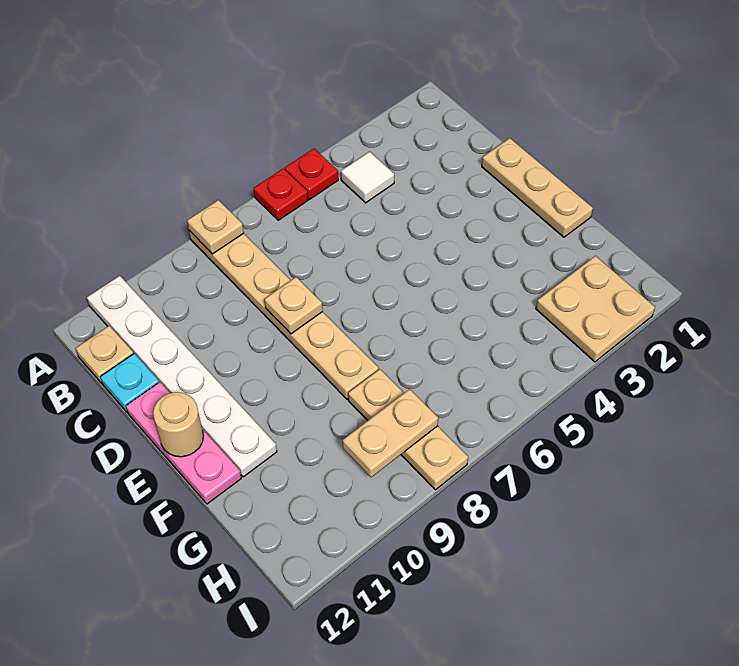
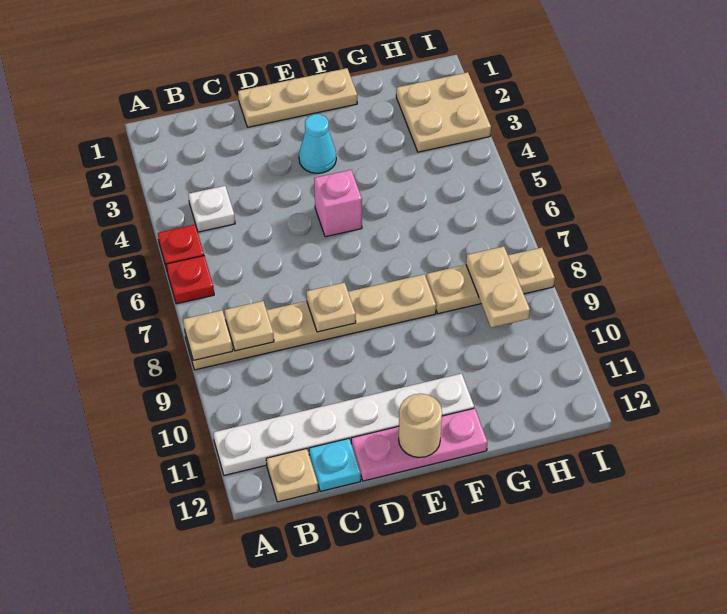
white tile B4 level 1 -> white plate B4 level 1
none -> tan plate B8 level 2
none -> cyan cone E3 level 1
none -> pink brick E5 level 1

